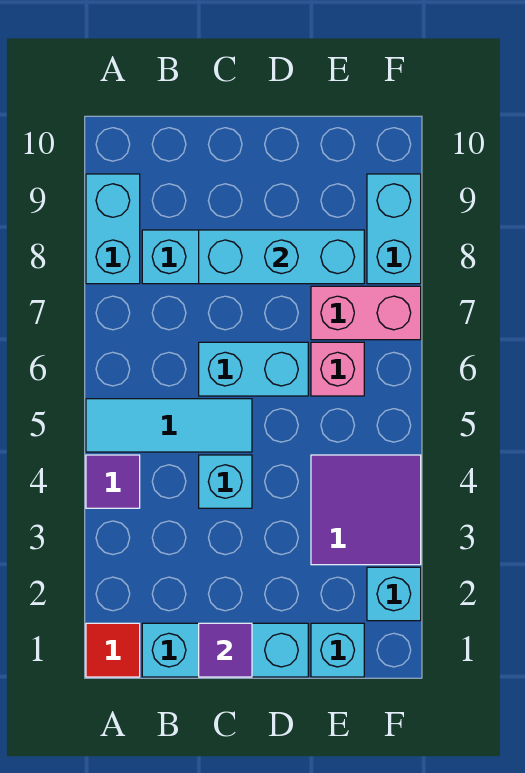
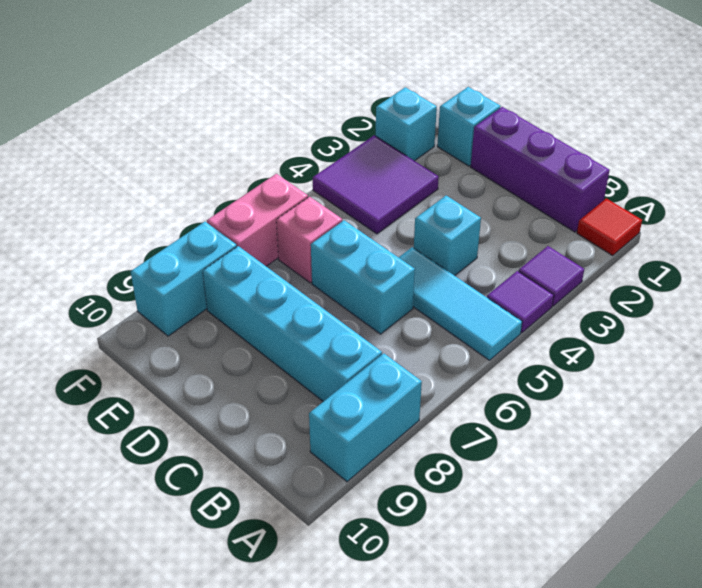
cyan brick B1:D1 level 1 -> purple brick B1:D1 level 1
purple tile C1 level 2 -> purple tile A3 level 1
cyan brick C8:E8 level 2 -> none
pink brick E7:F7 level 1 -> pink brick F6:F7 level 1

